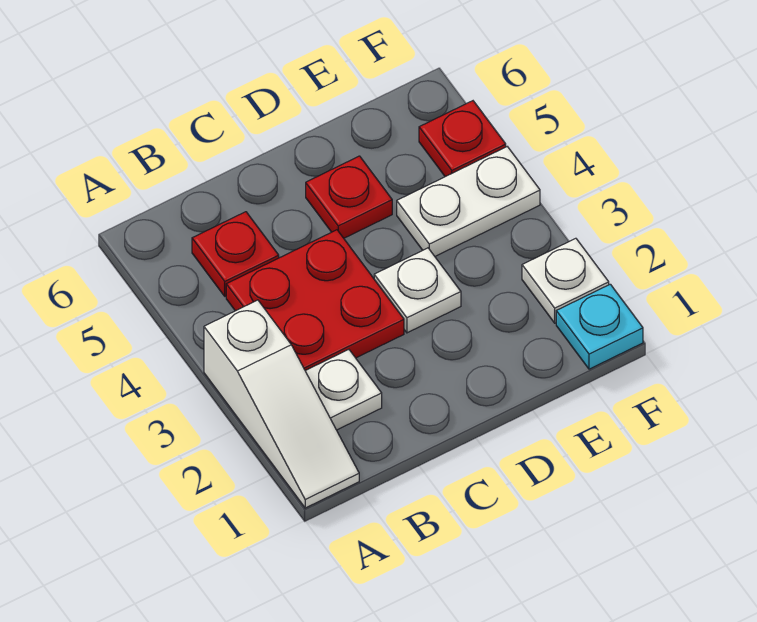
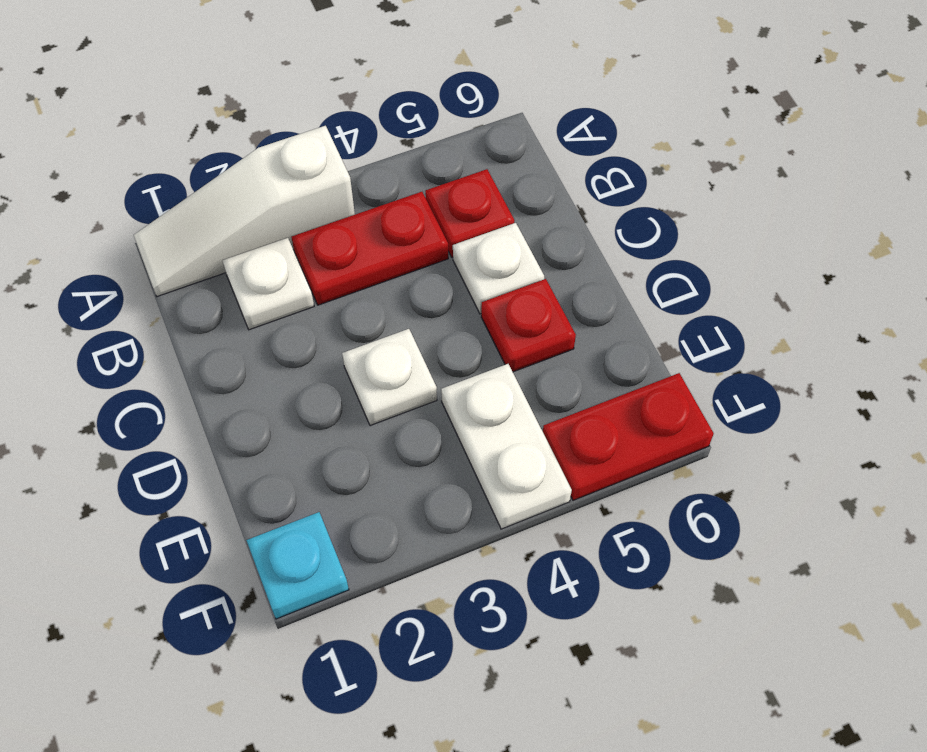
red plate B3:C4 level 1 -> red plate B3:B4 level 1
white plate F2 level 1 -> white plate C5 level 1
red plate F5 level 1 -> red plate F5:F6 level 1

